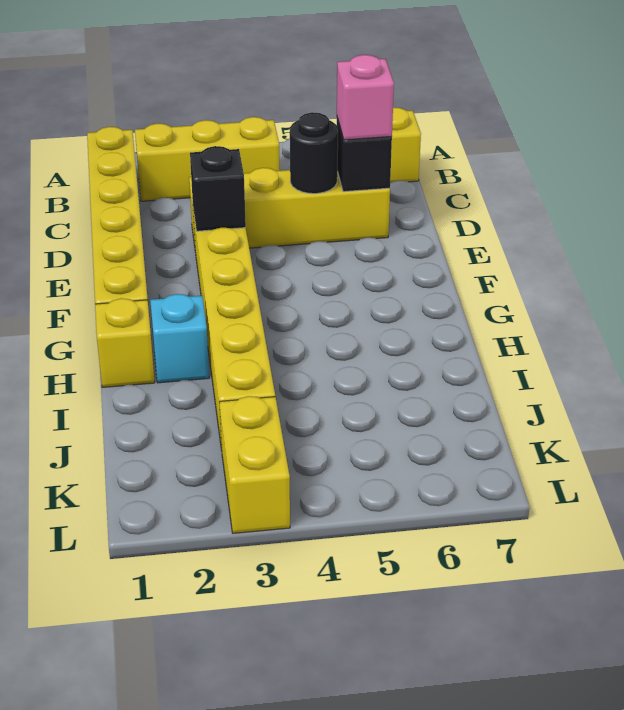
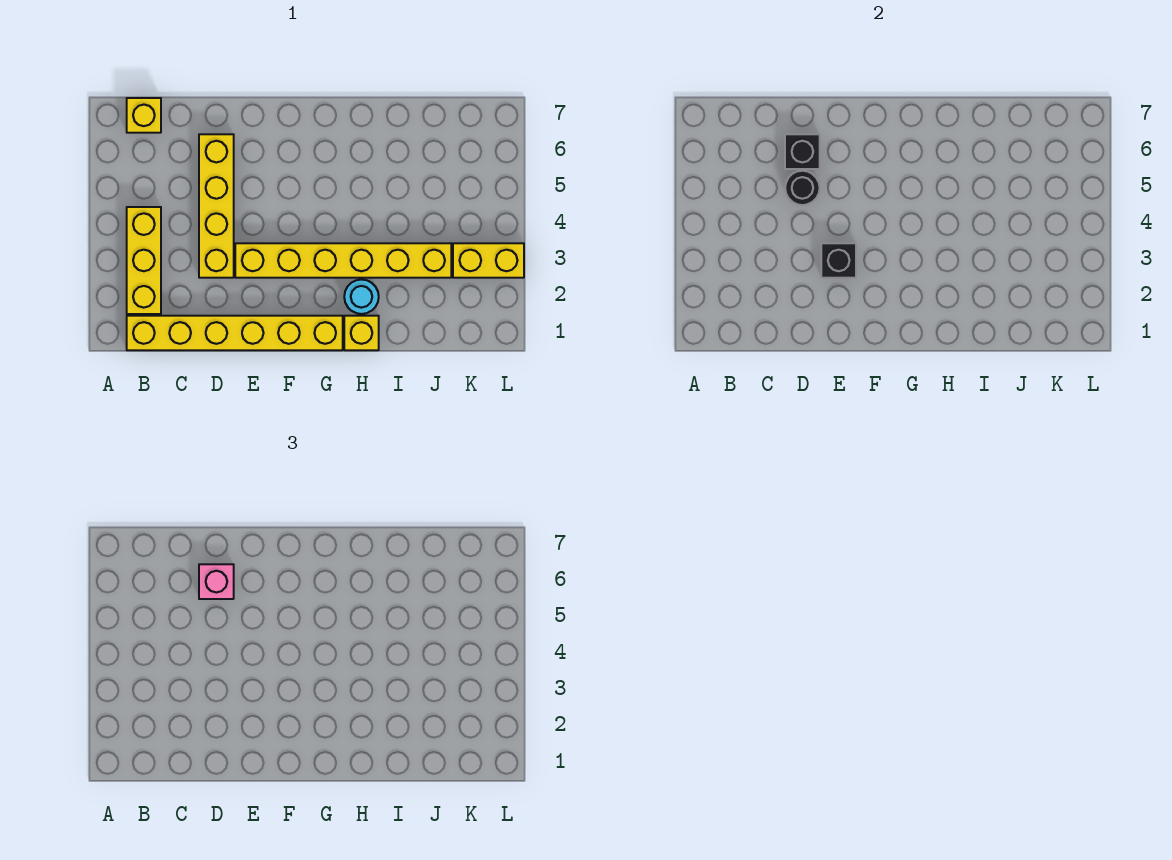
cyan brick H2 level 1 -> cyan round brick H2 level 1

